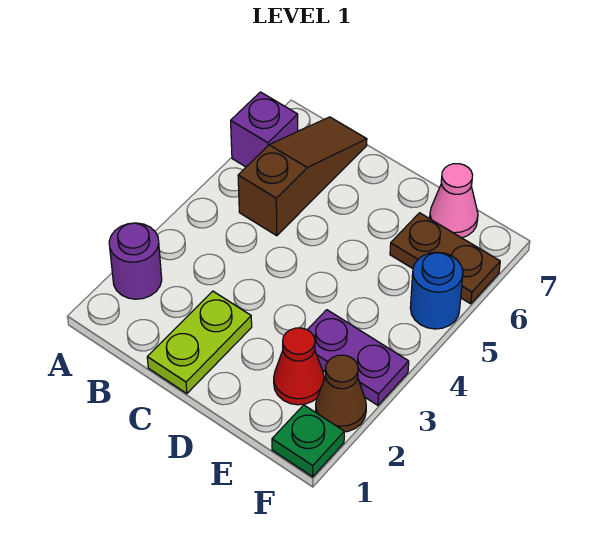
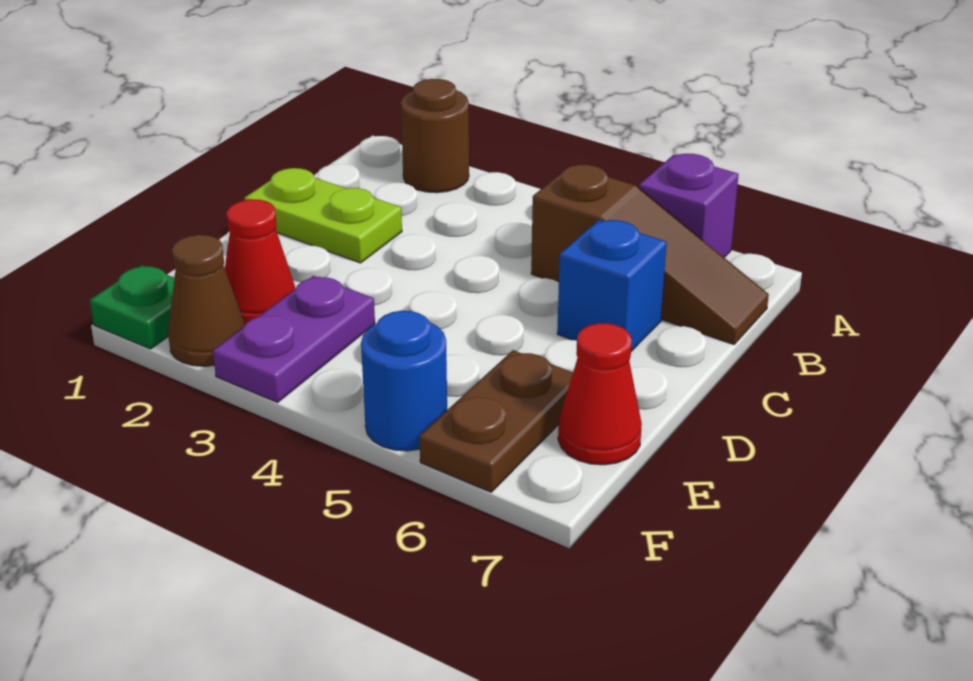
purple round brick A2 level 1 -> brown round brick A2 level 1
none -> blue brick C6 level 1
pink cone E7 level 1 -> red cone E7 level 1

